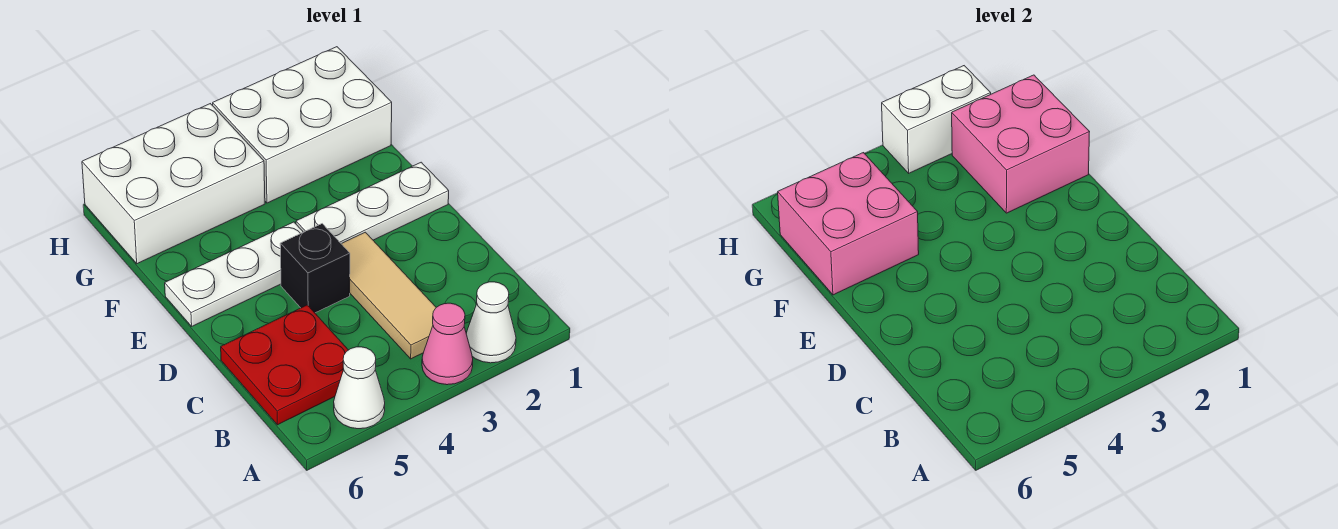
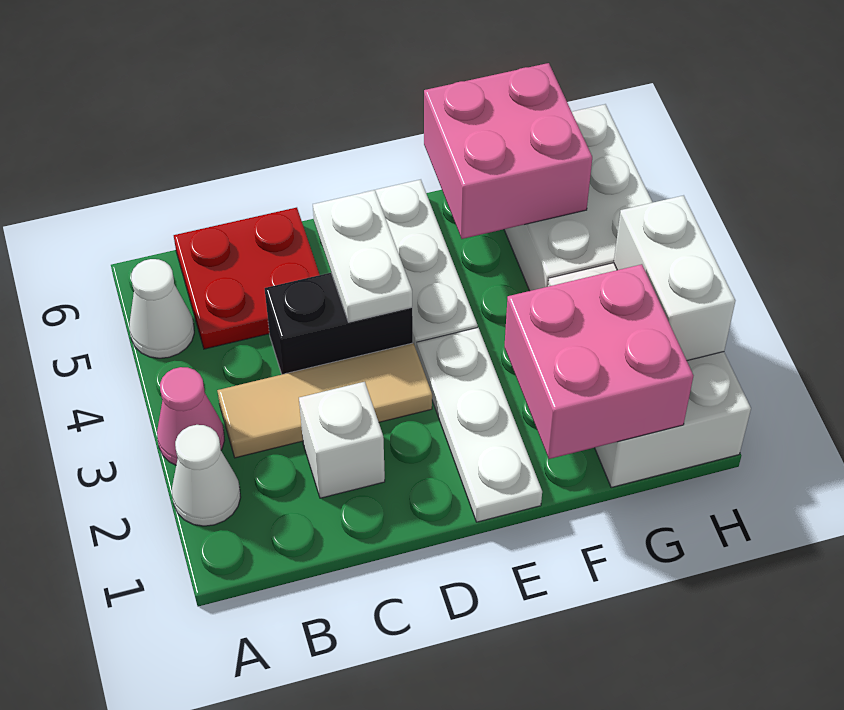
none -> white brick C2 level 1
black brick D4 level 1 -> black brick C4:D4 level 1
none -> white plate D4:D5 level 2

